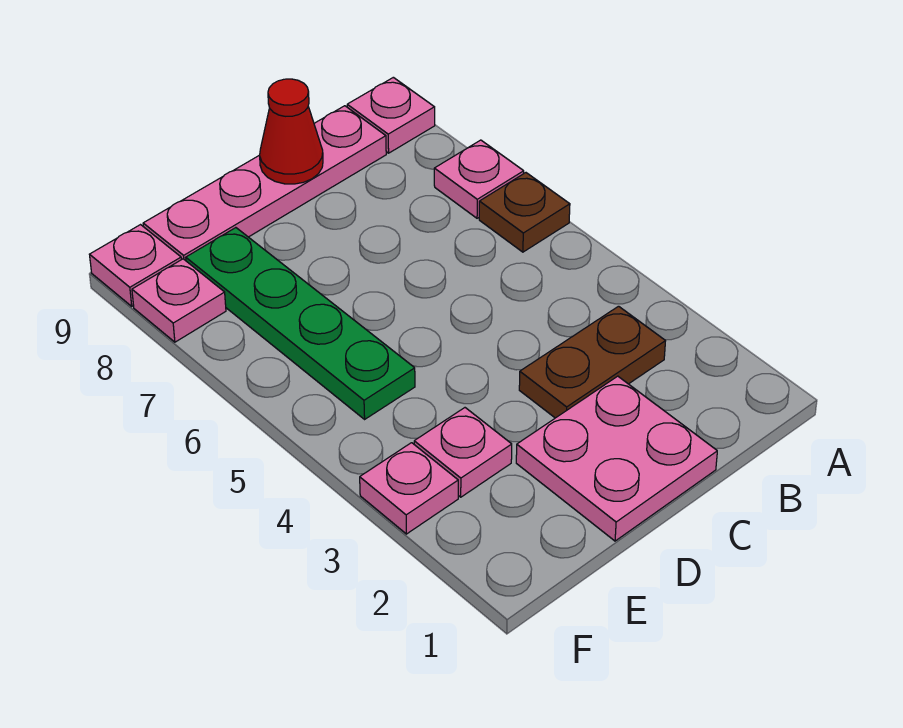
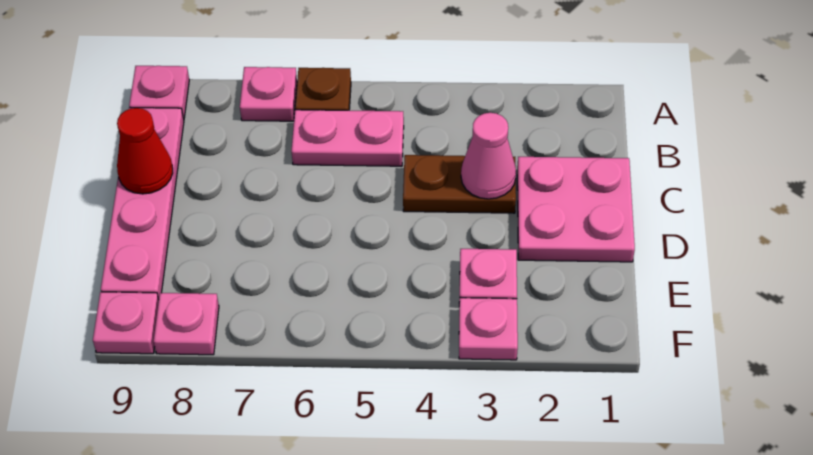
brown plate B3:C3 level 1 -> brown plate C3:C4 level 1
none -> pink plate B5:B6 level 1
none -> pink cone C3 level 2
green plate E5:E8 level 1 -> none

